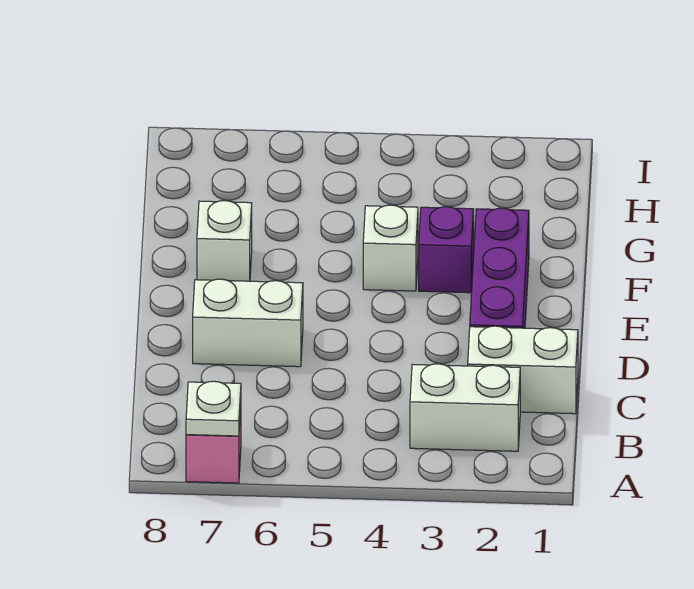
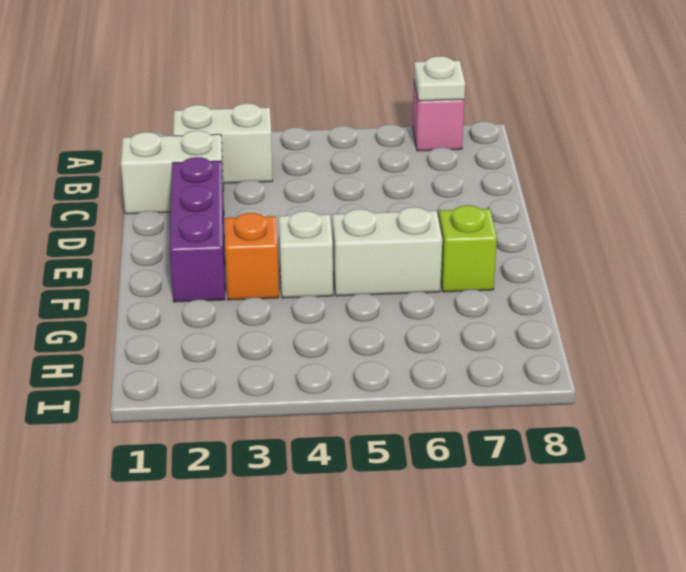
white brick D6:D7 level 1 -> white brick F5:F6 level 1
purple brick F3 level 1 -> orange brick F3 level 1
white brick F7 level 1 -> lime brick F7 level 1

